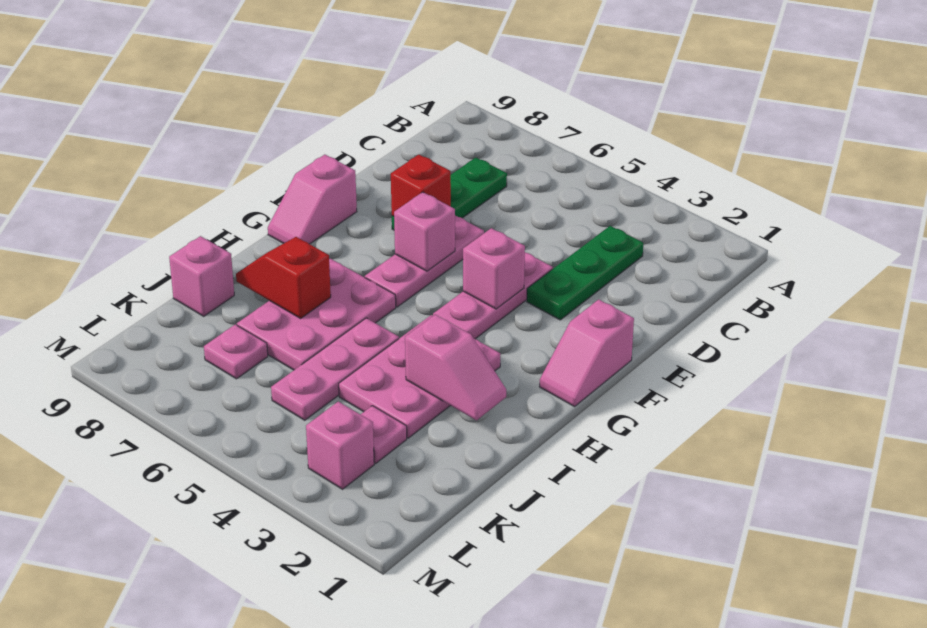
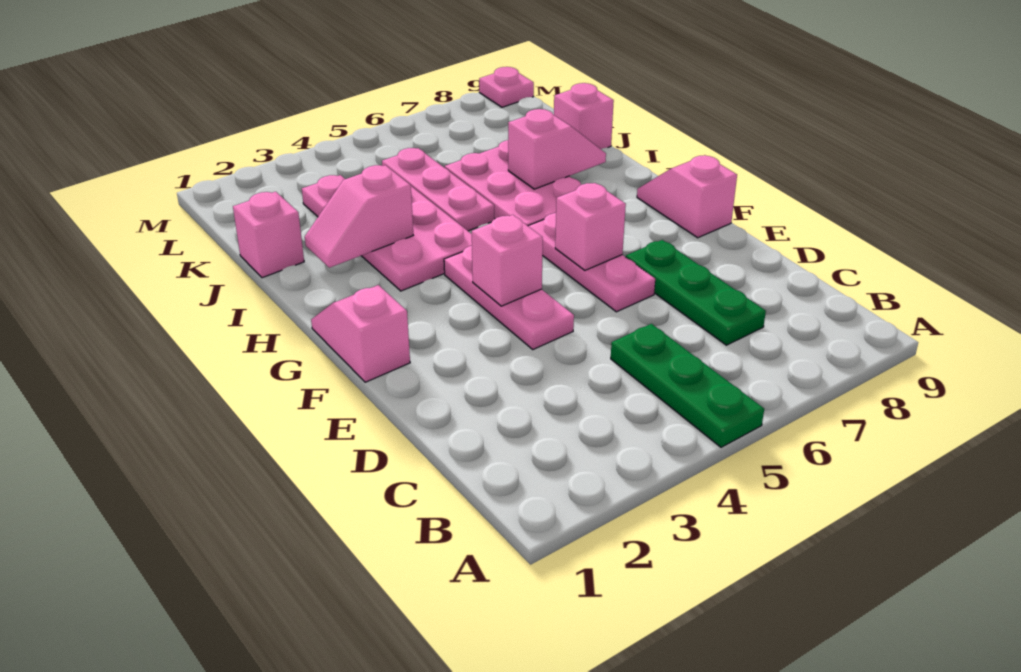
green plate C3:E3 level 1 -> green plate A5:C5 level 1
red brick E7 level 2 -> none
red slope I7:I8 level 2 top 7 -> pink slope I7:I8 level 2 top 7
pink plate K7 level 1 -> pink plate M9 level 1
pink brick L3 level 1 -> pink brick J1 level 1

